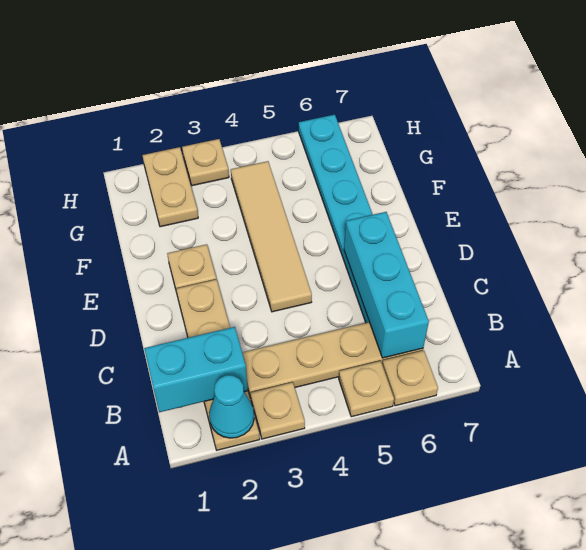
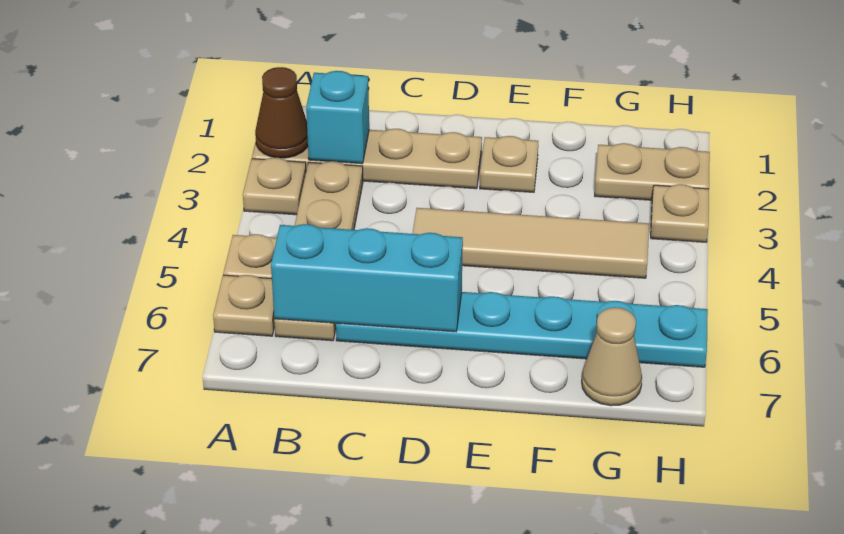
cyan cone A2 level 2 -> brown cone A2 level 2
cyan brick B1:B2 level 2 -> cyan brick B2 level 2
none -> tan cone G7 level 1

